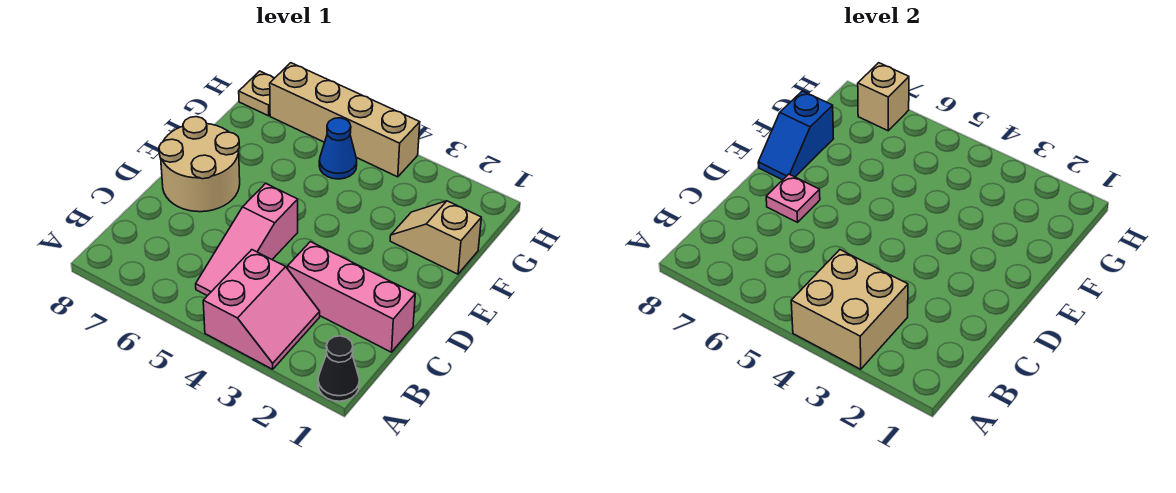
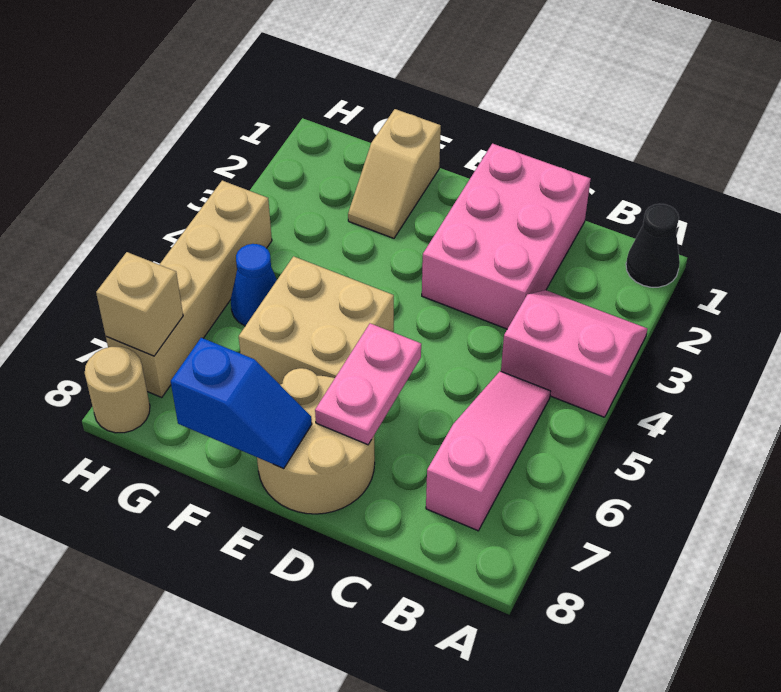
tan brick A3:B4 level 2 -> tan brick E5:F6 level 1
pink slope B5:D5 level 1 top D -> pink slope B5:B7 level 1 top 7
pink brick C1:C3 level 1 -> pink brick C1:D3 level 1
pink plate D7 level 2 -> pink plate D6:D7 level 2
tan plate H8 level 1 -> tan round brick H8 level 1

